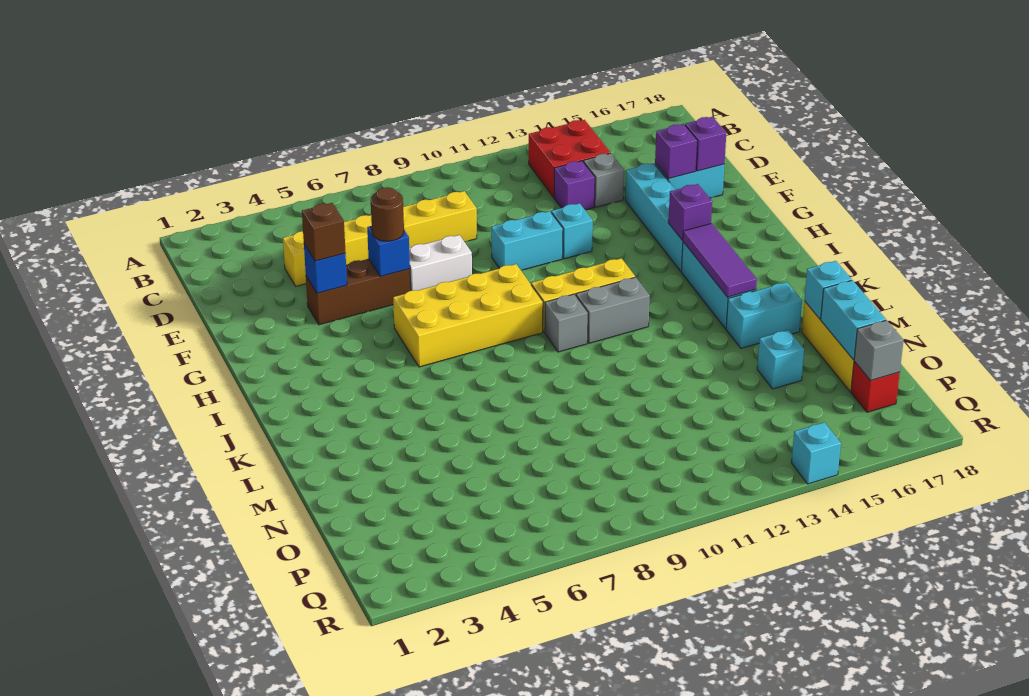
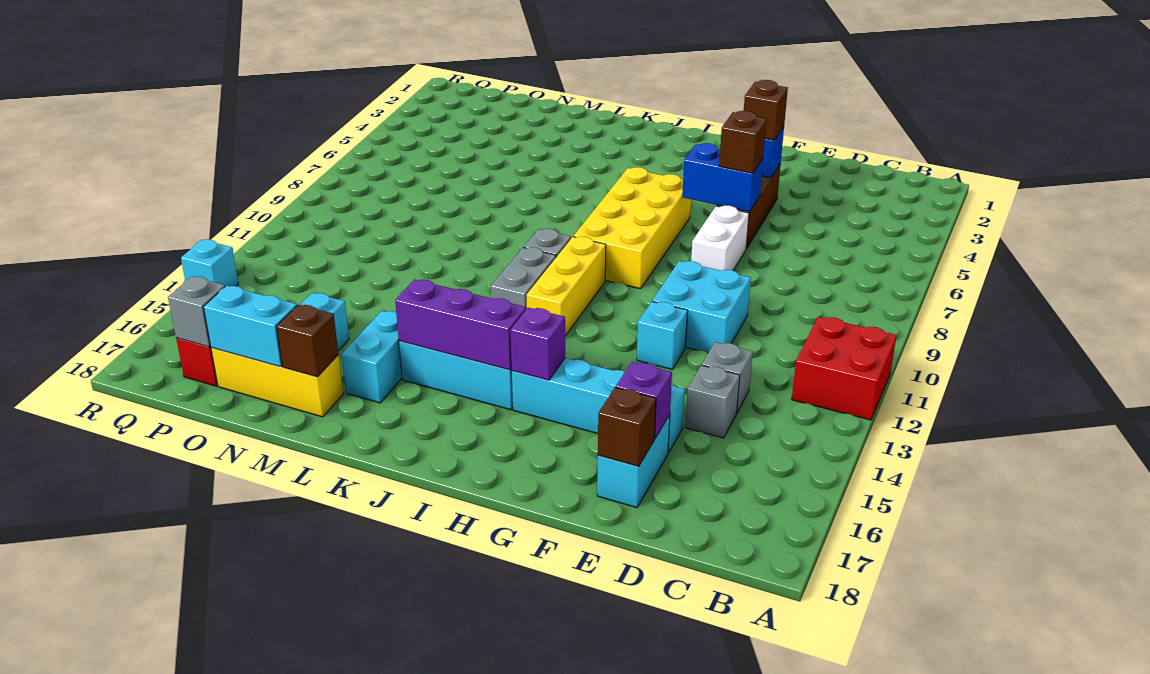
red brick B13:C14 level 1 -> red brick A11:B12 level 1
yellow brick D4:D9 level 1 -> none
purple brick D13 level 1 -> grey brick D13 level 1
purple brick E17 level 2 -> brown brick E17 level 2
blue brick F6 level 2 -> blue brick F6:G6 level 2
brown round brick F6 level 3 -> brown brick F6 level 3
cyan brick F10:F11 level 1 -> cyan brick E10:F11 level 1
purple tile I15:K15 level 2 -> purple brick I15:K15 level 2
cyan brick M17 level 2 -> brown brick M17 level 2

